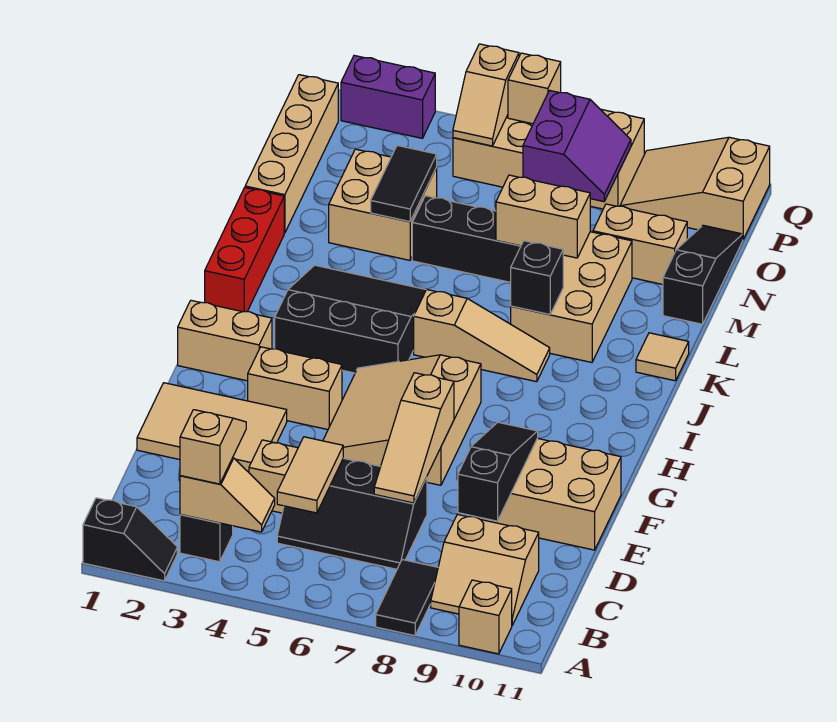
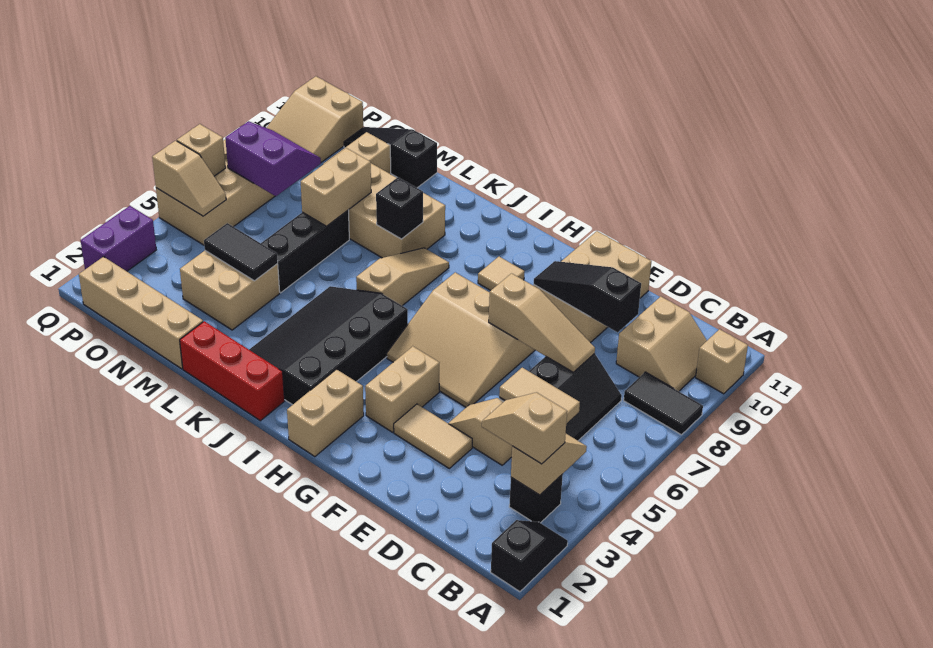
tan tile E1:F3 level 1 -> tan tile E3:F3 level 1
black slope I3:K5 level 1 top I -> black slope I2:K5 level 1 top I
tan tile K11 level 1 -> tan tile H9 level 1

